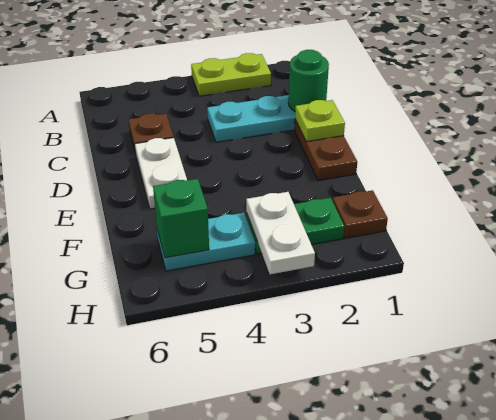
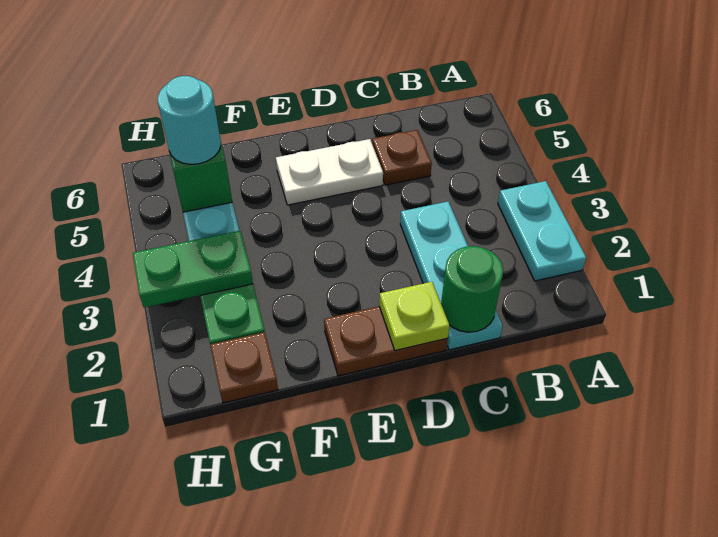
lime plate A2:A3 level 1 -> cyan plate A2:A3 level 1
white plate G3:H3 level 2 -> green plate G3:H3 level 2
none -> cyan round brick G5 level 3

